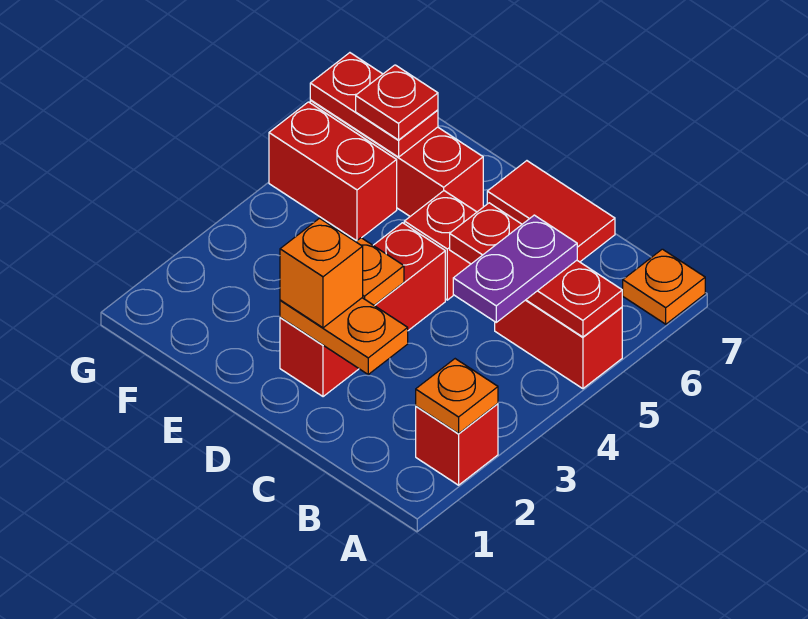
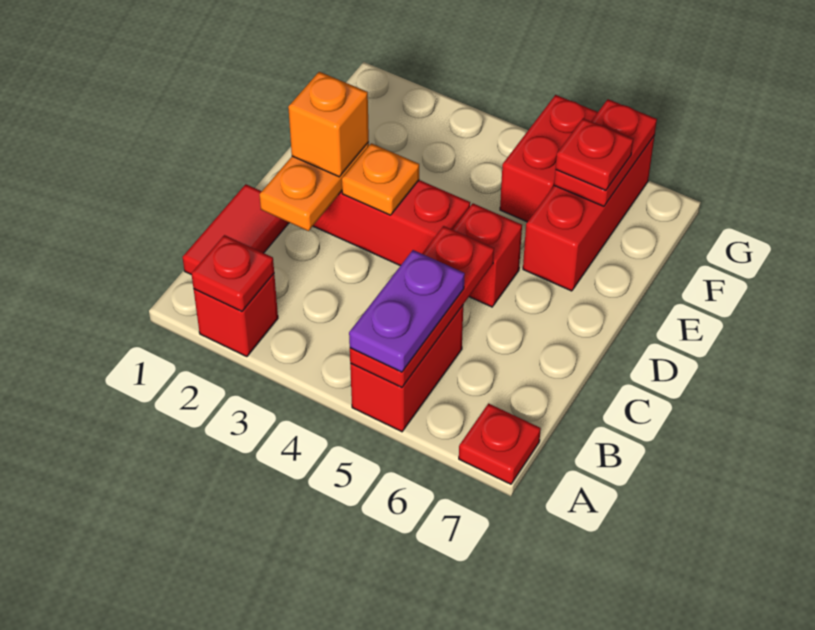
orange plate A2 level 2 -> red plate A2 level 2
orange plate A7 level 1 -> red plate A7 level 1
purple plate B4:B5 level 3 -> purple plate A5:B5 level 3
red tile C7:D7 level 1 -> red tile B1:C1 level 1

